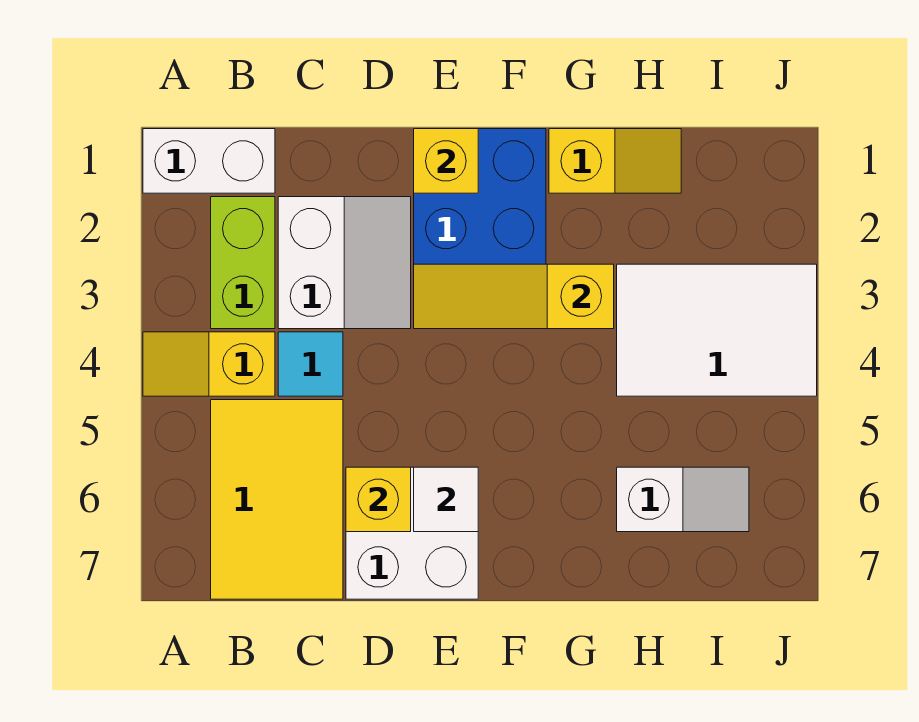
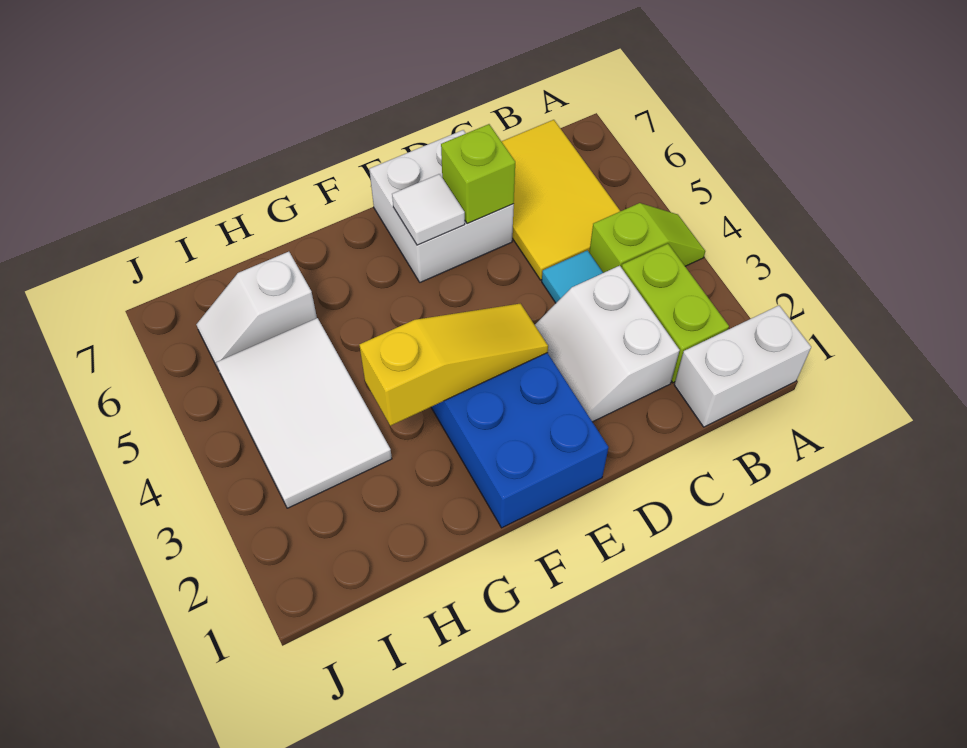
yellow slope A4:B4 level 1 top B -> lime slope A4:B4 level 1 top B
yellow brick D6 level 2 -> lime brick D6 level 2
yellow brick E1 level 2 -> none
yellow slope G1:H1 level 1 top G -> none
white tile H3:J4 level 1 -> white tile H3:I5 level 1

